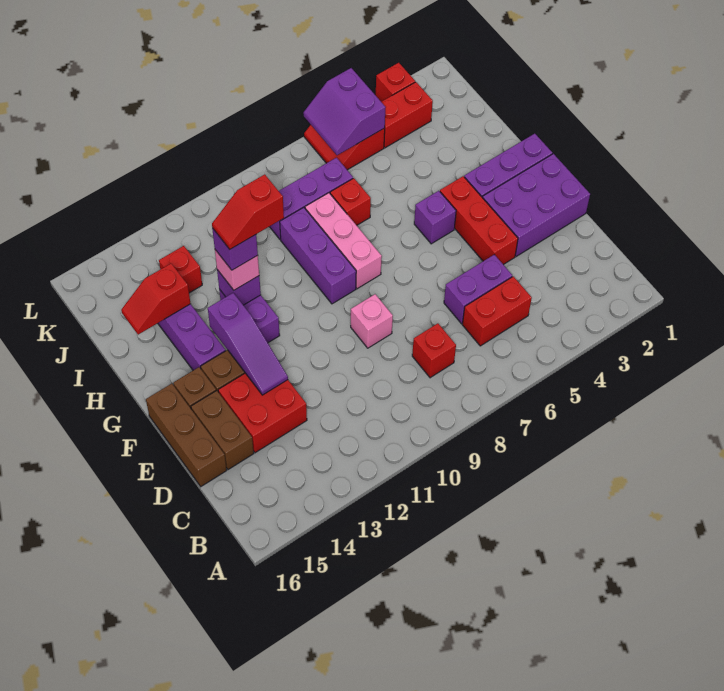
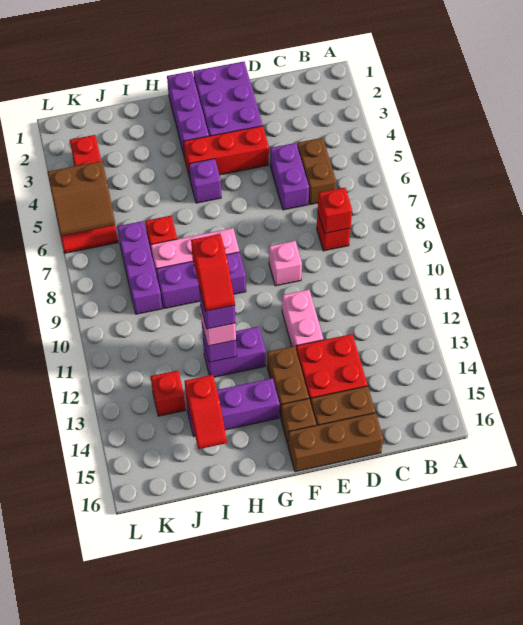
red brick C5:C6 level 1 -> brown brick C5:C6 level 1
none -> pink brick E11:E12 level 1
purple slope E13:G13 level 2 top G -> none
purple slope K5:L6 level 2 top 5 -> brown slope K5:L6 level 2 top 5
red brick L3 level 1 -> red brick C8 level 2

